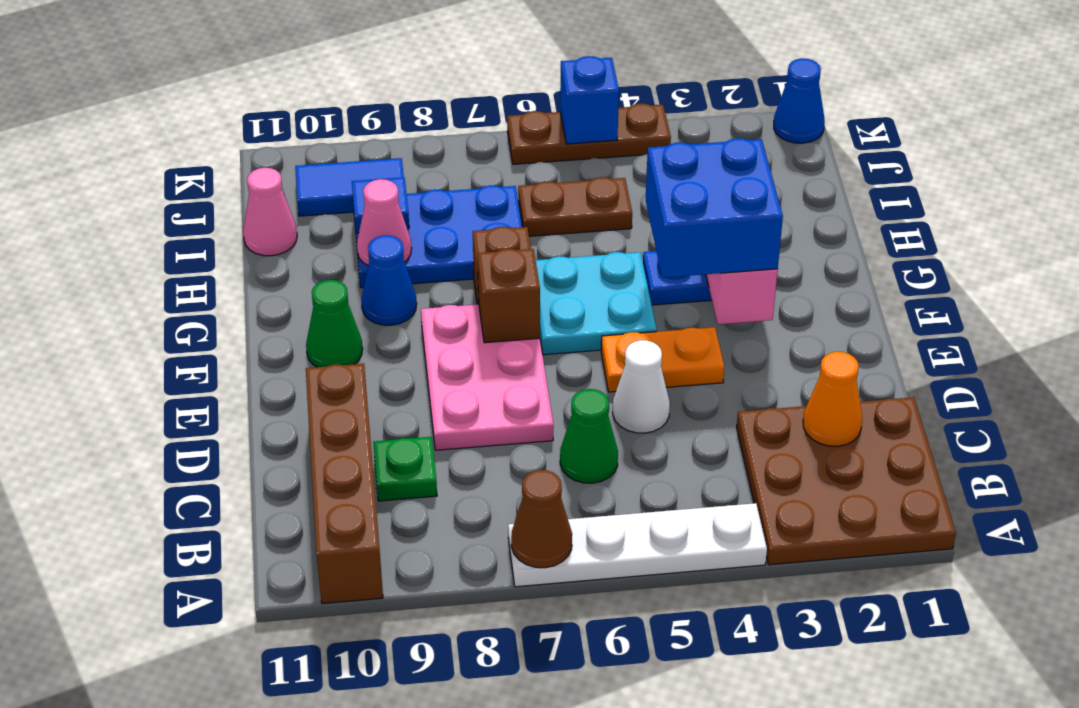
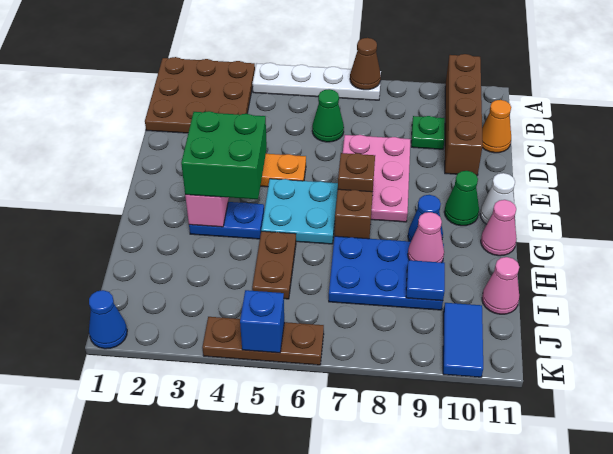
orange cone C2 level 2 -> orange cone C11 level 1
white cone D5 level 1 -> white cone F11 level 1
blue brick F3:G4 level 3 -> green brick F3:G4 level 3
none -> pink cone G11 level 1
brown plate I5:I6 level 1 -> brown plate H5:I5 level 1
blue tile J9:J10 level 1 -> blue tile J10:K10 level 1

